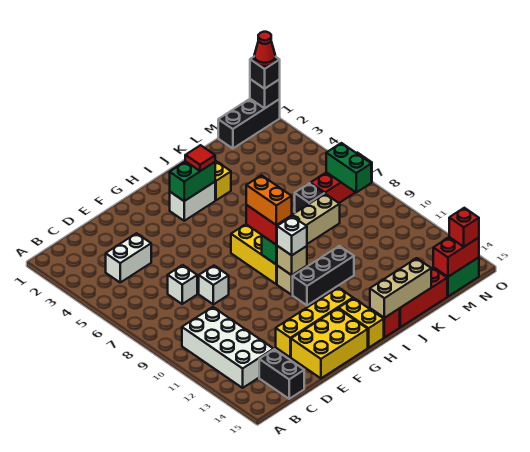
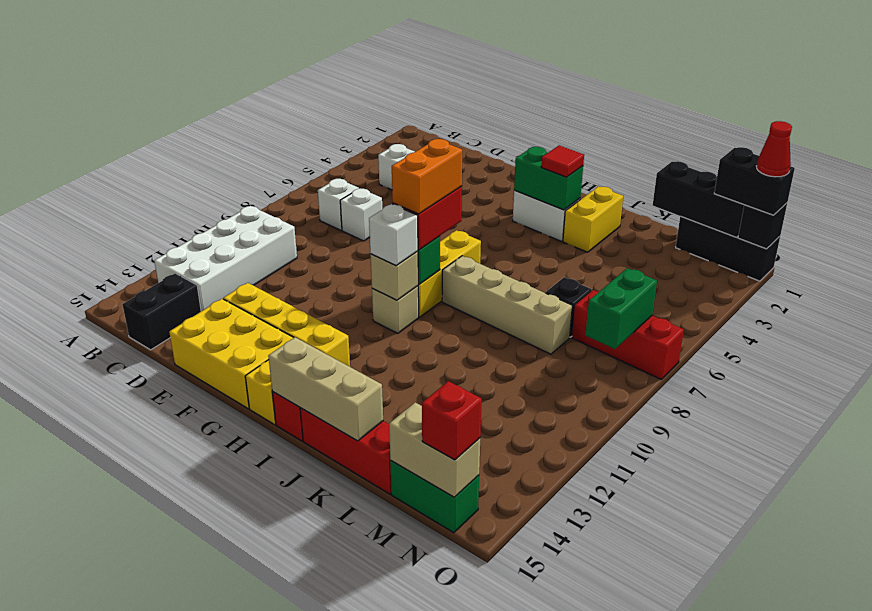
white brick E8 level 1 -> white brick C7 level 1
black brick H11:J11 level 1 -> black brick L1:N1 level 2
red brick M15:N15 level 2 -> tan brick M15:N15 level 2
black brick O1 level 3 -> black brick N1:O1 level 3

